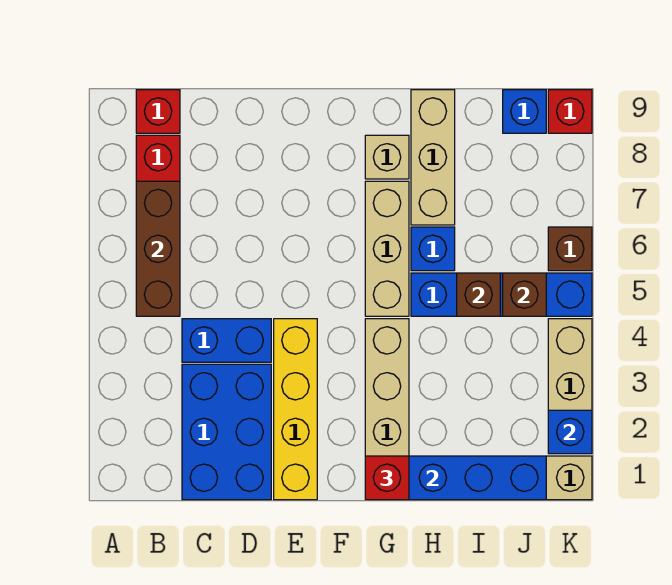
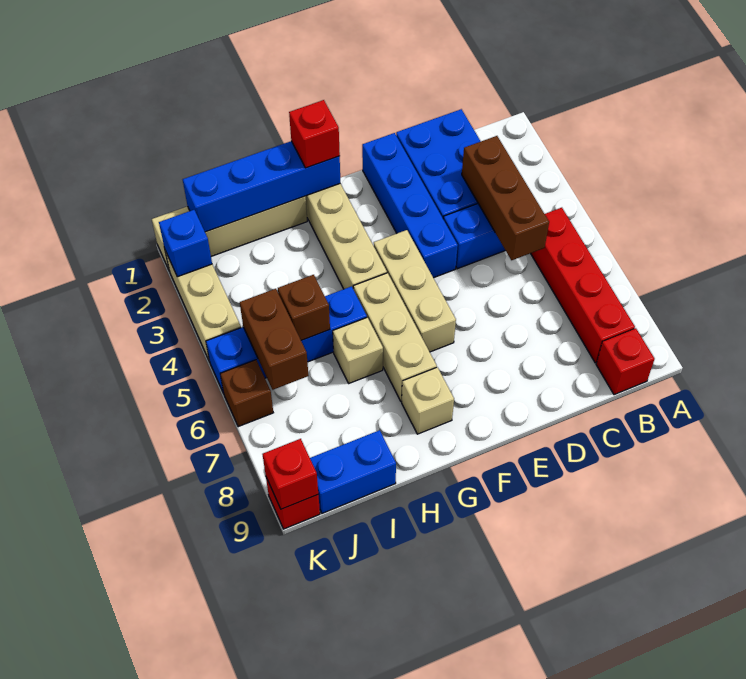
brown brick B5:B7 level 2 -> brown brick C3:C5 level 2
yellow brick E1:E4 level 1 -> blue brick E1:E4 level 1
blue brick H6 level 1 -> tan brick H6 level 1
tan brick H7:H9 level 1 -> tan brick F4:F6 level 1
brown brick J5 level 2 -> brown brick J5:J6 level 2
blue brick J9 level 1 -> blue brick I9:J9 level 1
none -> red brick K9 level 2

